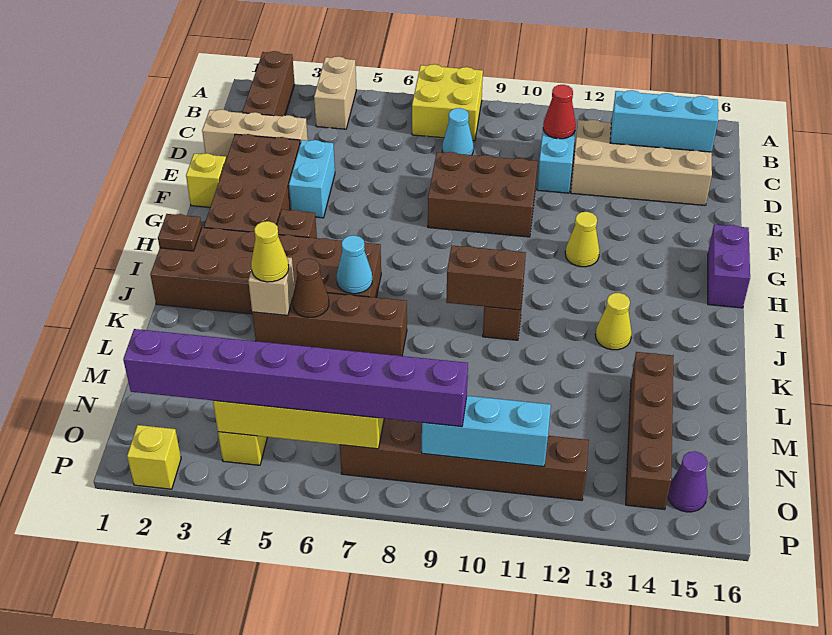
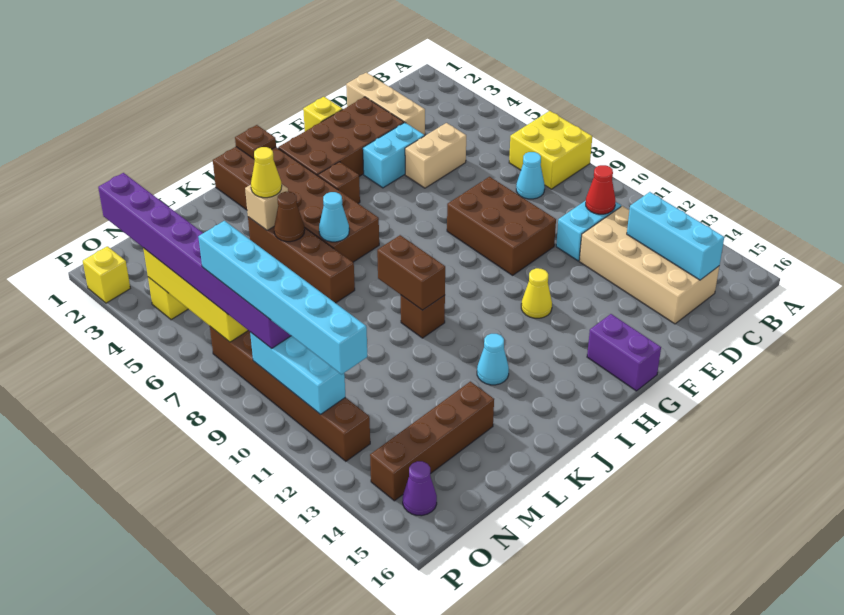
brown brick A2:C2 level 1 -> none
tan brick A4:B4 level 1 -> tan brick D5:E5 level 1
purple brick G16:H16 level 1 -> purple brick G15:G16 level 1
yellow cone J13 level 1 -> cyan cone J13 level 1
none -> cyan brick O7:O12 level 4

